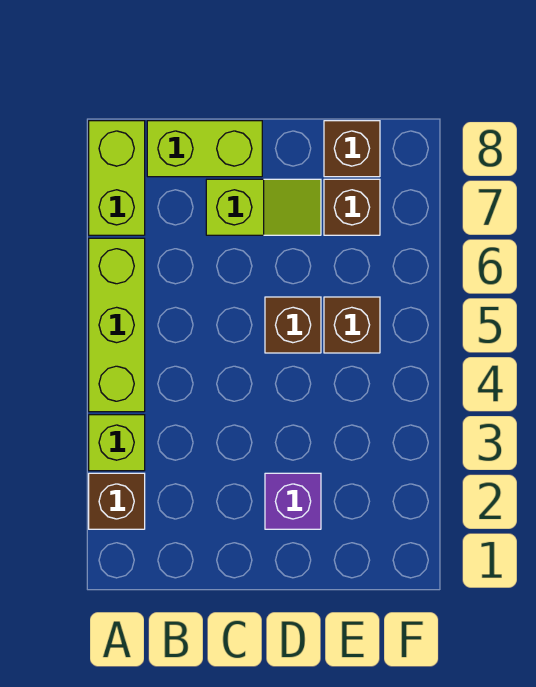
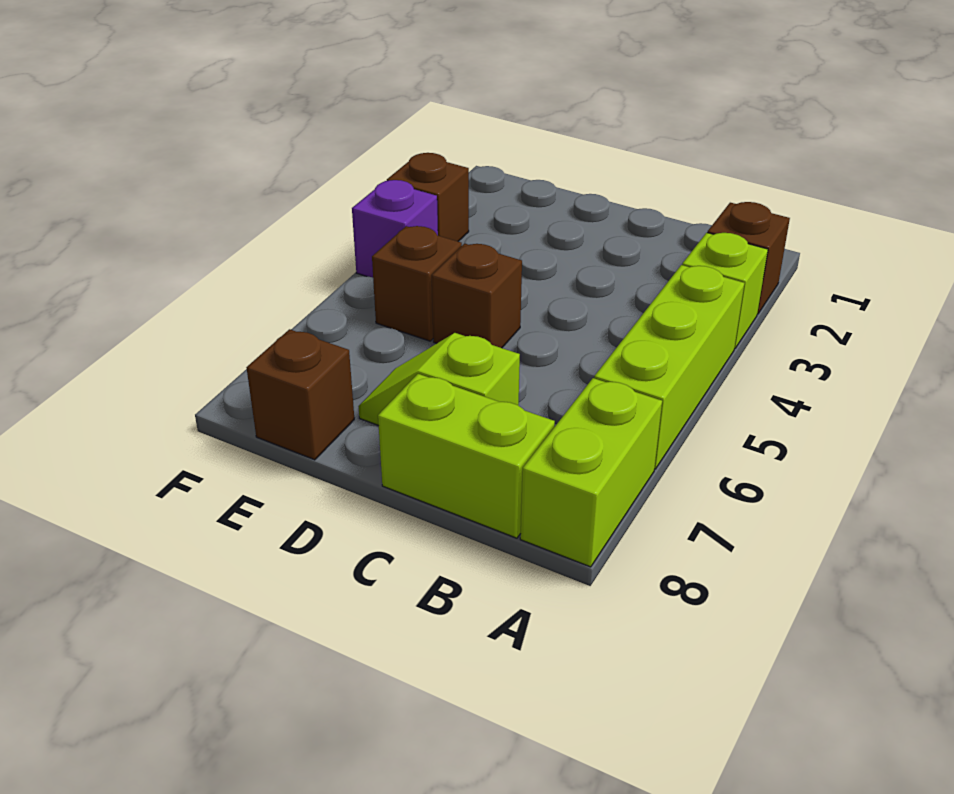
purple brick D2 level 1 -> purple brick F4 level 1
brown brick E7 level 1 -> brown brick F3 level 1

